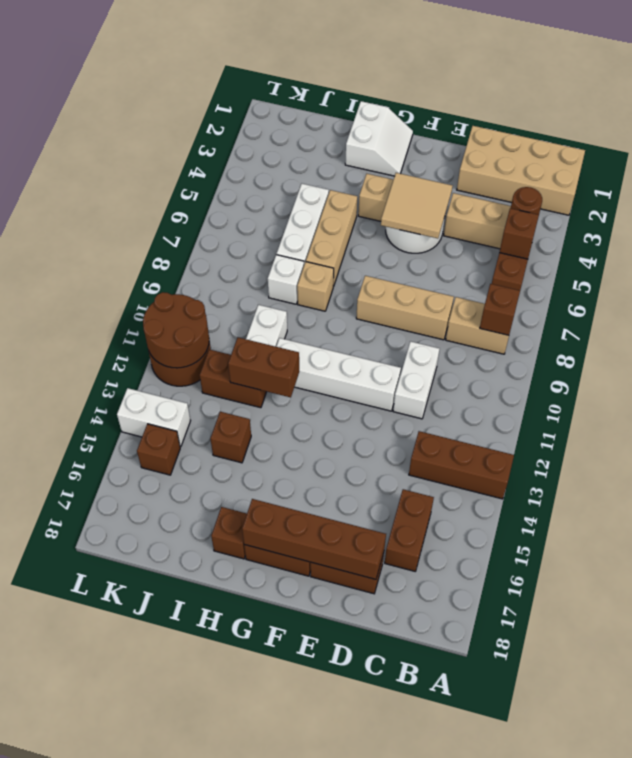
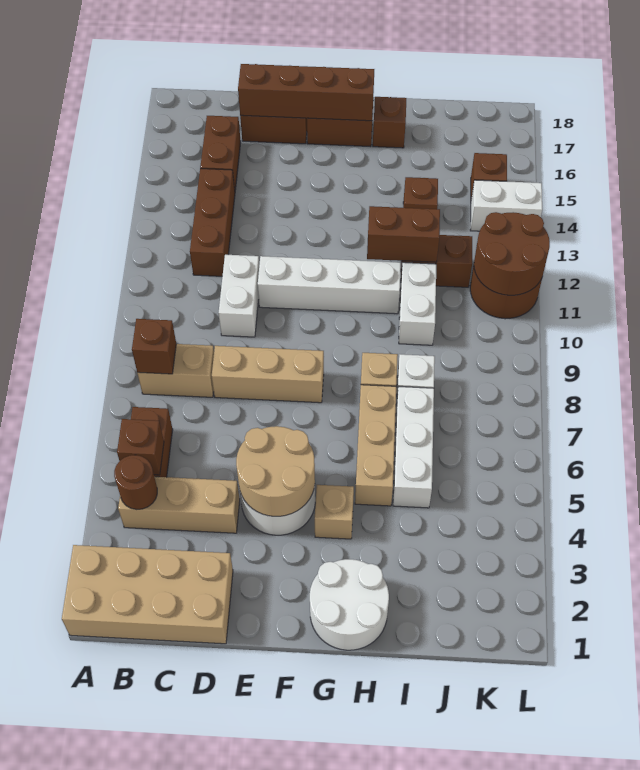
brown brick A13:C13 level 1 -> brown brick C12:C14 level 1
tan tile E4:F5 level 2 -> tan round brick E4:F5 level 2
white slope G1:H2 level 1 top H -> white round brick G1:H2 level 1

